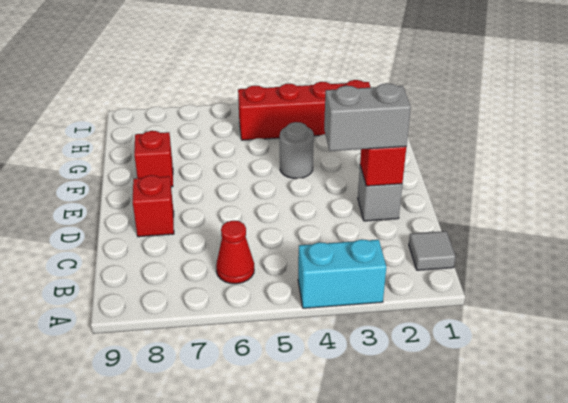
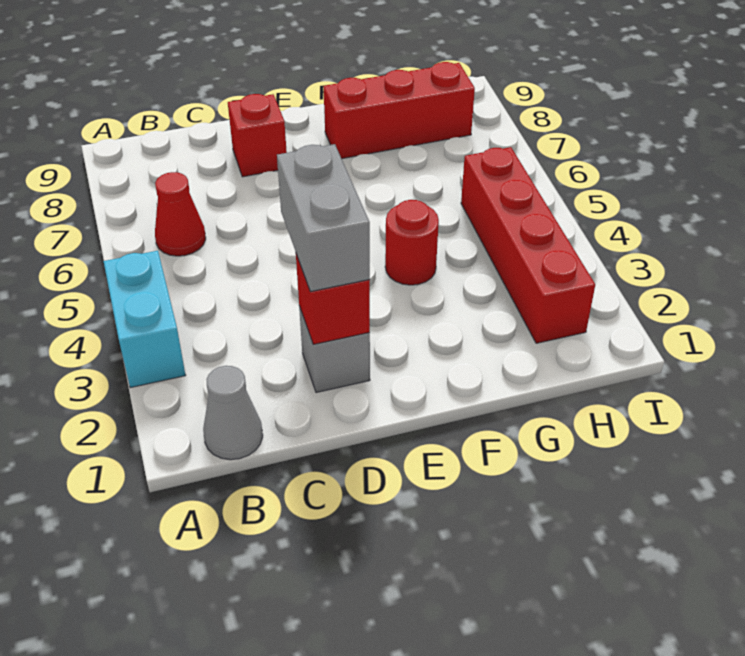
grey tile B1 level 1 -> grey cone B1 level 1
grey round brick F4 level 1 -> red round brick F4 level 1
red brick F8 level 1 -> red brick F8:H8 level 1

